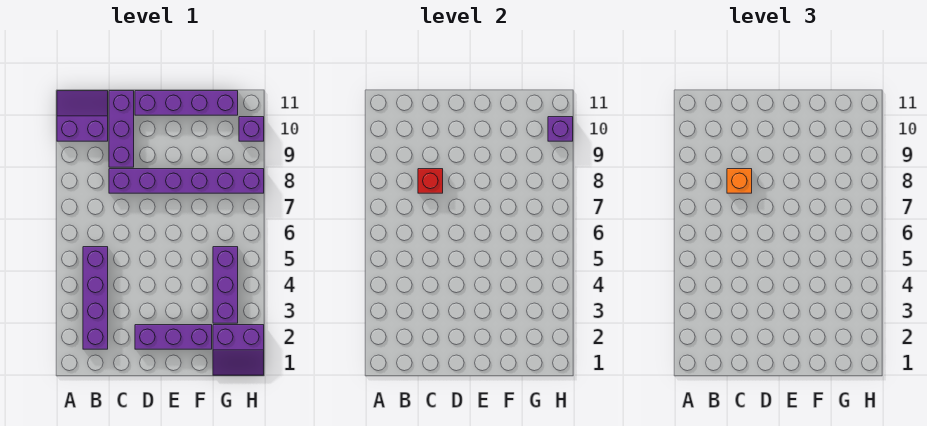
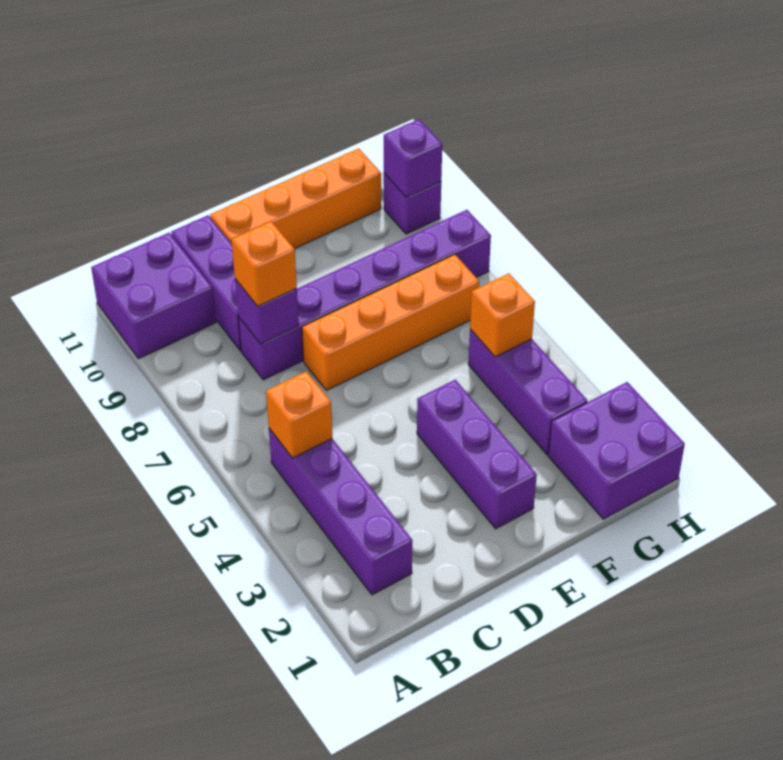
purple slope A10:B11 level 1 top 10 -> purple brick A10:B11 level 1
none -> orange brick B5 level 2
red brick C8 level 2 -> purple brick C8 level 2
purple brick D2:F2 level 1 -> purple brick E2:E4 level 1
none -> orange brick D7:G7 level 1
purple brick D11:G11 level 1 -> orange brick D11:G11 level 1
purple slope G1:H2 level 1 top 2 -> purple brick G1:H2 level 1
none -> orange brick G5 level 2

